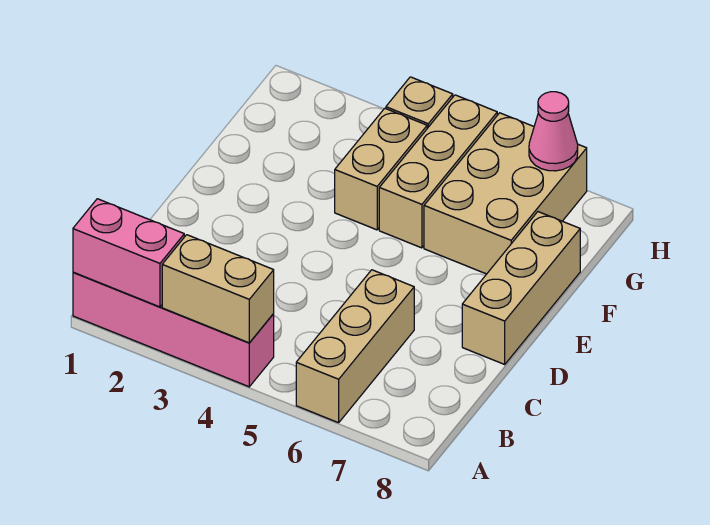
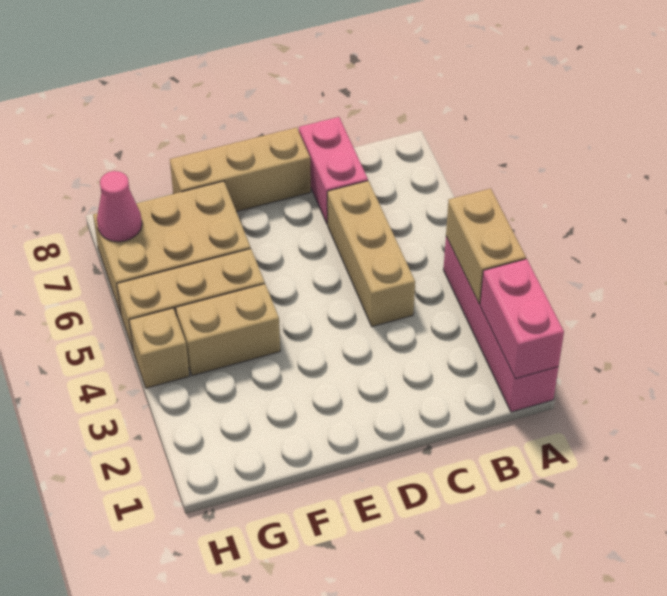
tan brick A6:C6 level 1 -> tan brick C4:C6 level 1
none -> pink brick C7:C8 level 1

